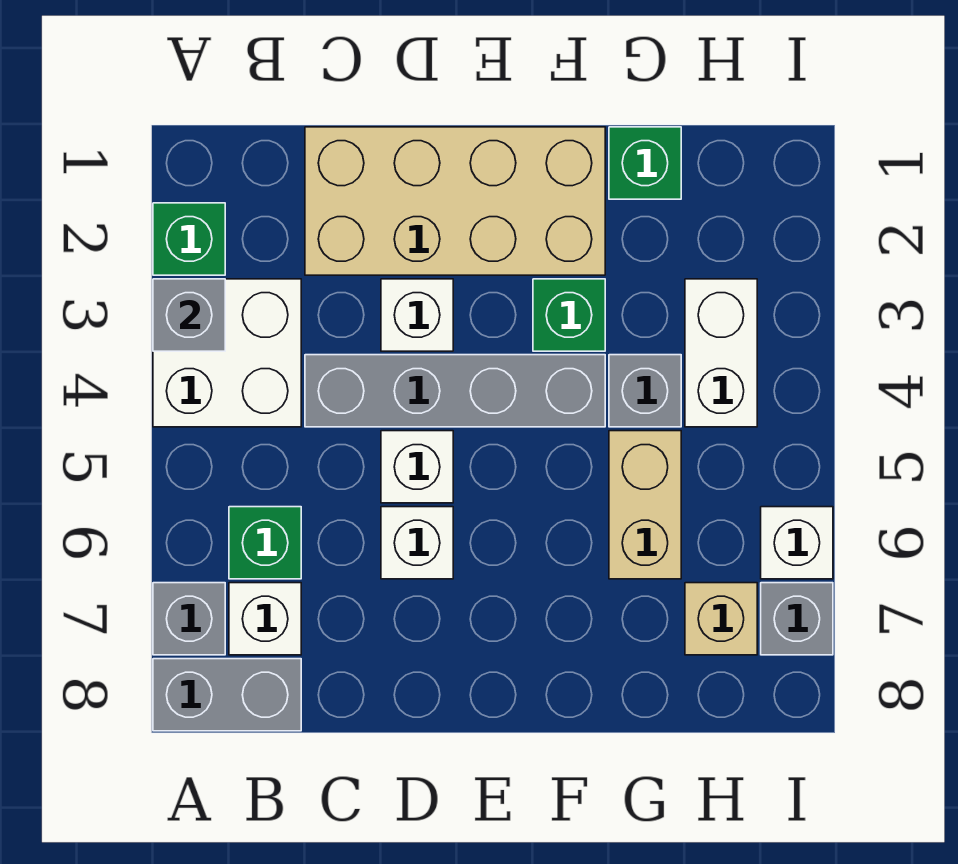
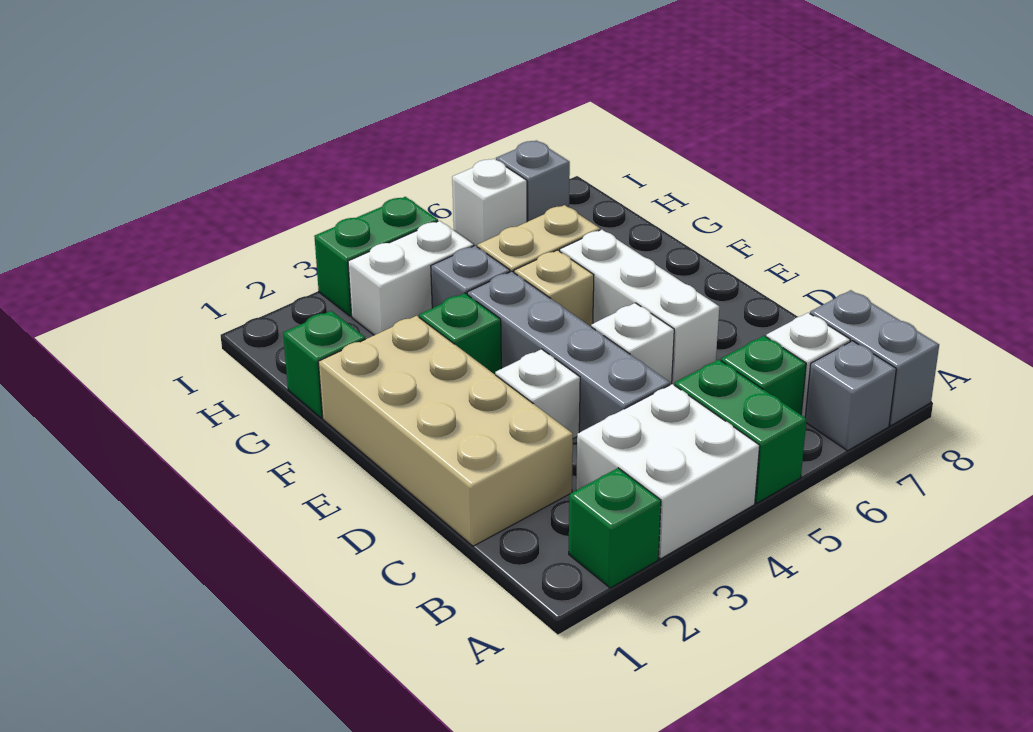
grey brick A3 level 2 -> none
none -> green brick A5:B5 level 1
white brick D6 level 1 -> white brick D6:F6 level 1
tan brick H7 level 1 -> tan brick F5 level 1
none -> green brick I3:I4 level 1

